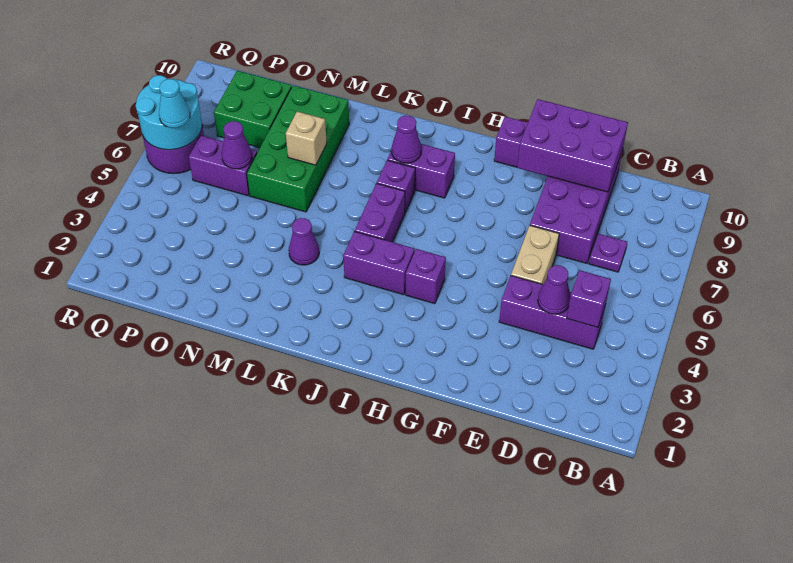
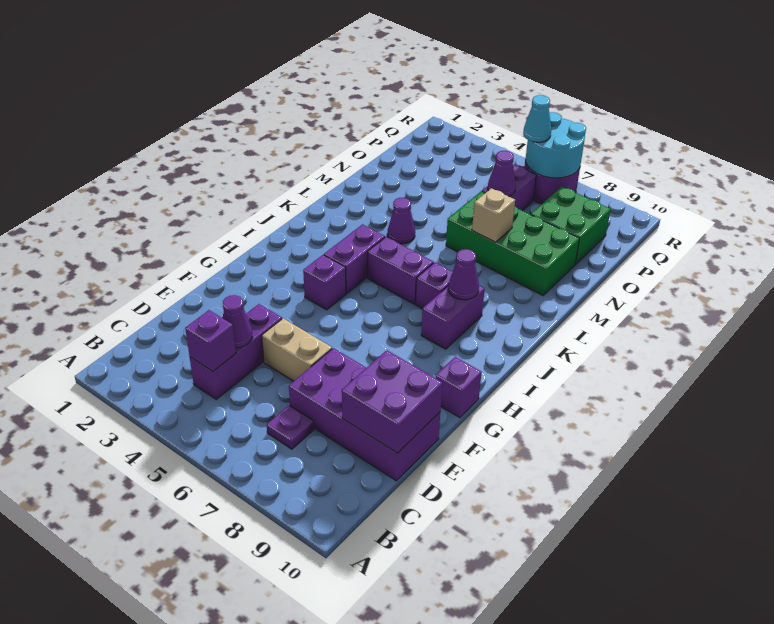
purple brick D9:F10 level 2 -> purple brick D9:E10 level 2

